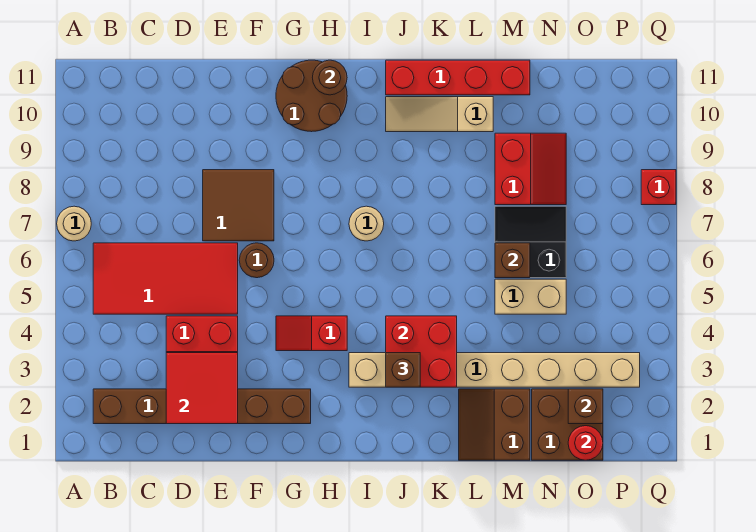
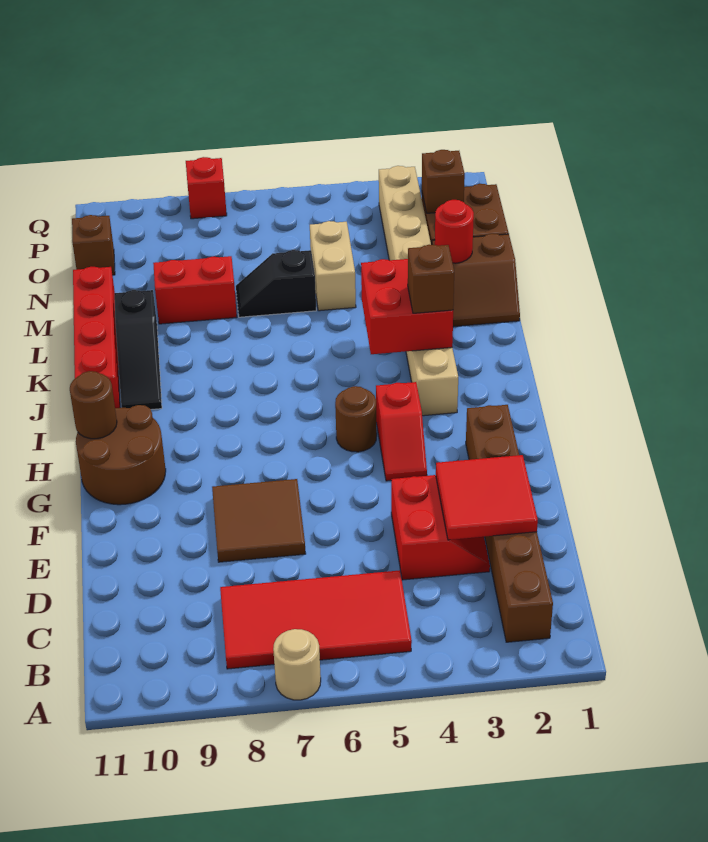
red tile B5:E6 level 1 -> red tile B5:C8 level 1
brown round brick F6 level 1 -> brown round brick H5 level 1
tan round brick I7 level 1 -> none
tan slope J10:L10 level 1 top L -> black slope J10:L10 level 1 top L
black slope M6:N7 level 1 top 6 -> black slope M6:M7 level 1 top 6
brown brick M6 level 2 -> brown brick O11 level 1
red round brick O1 level 2 -> red round brick M2 level 2

